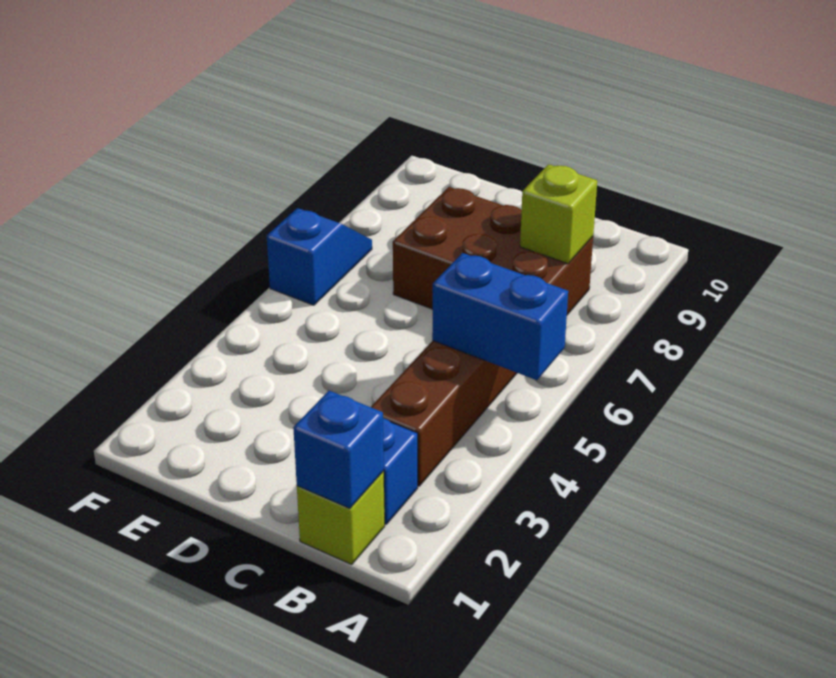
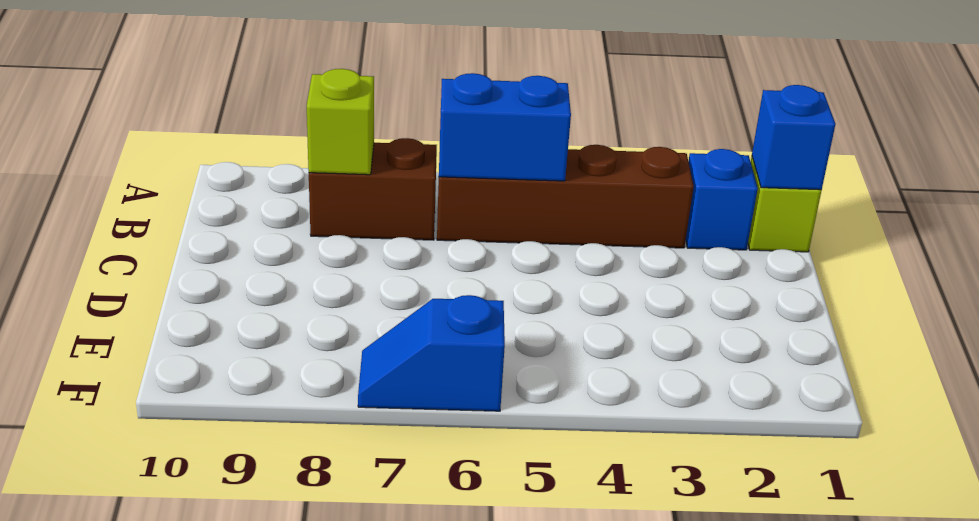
blue brick A5:B5 level 2 -> blue brick B5:B6 level 2
brown brick B7:D8 level 1 -> brown brick B7:B8 level 1

